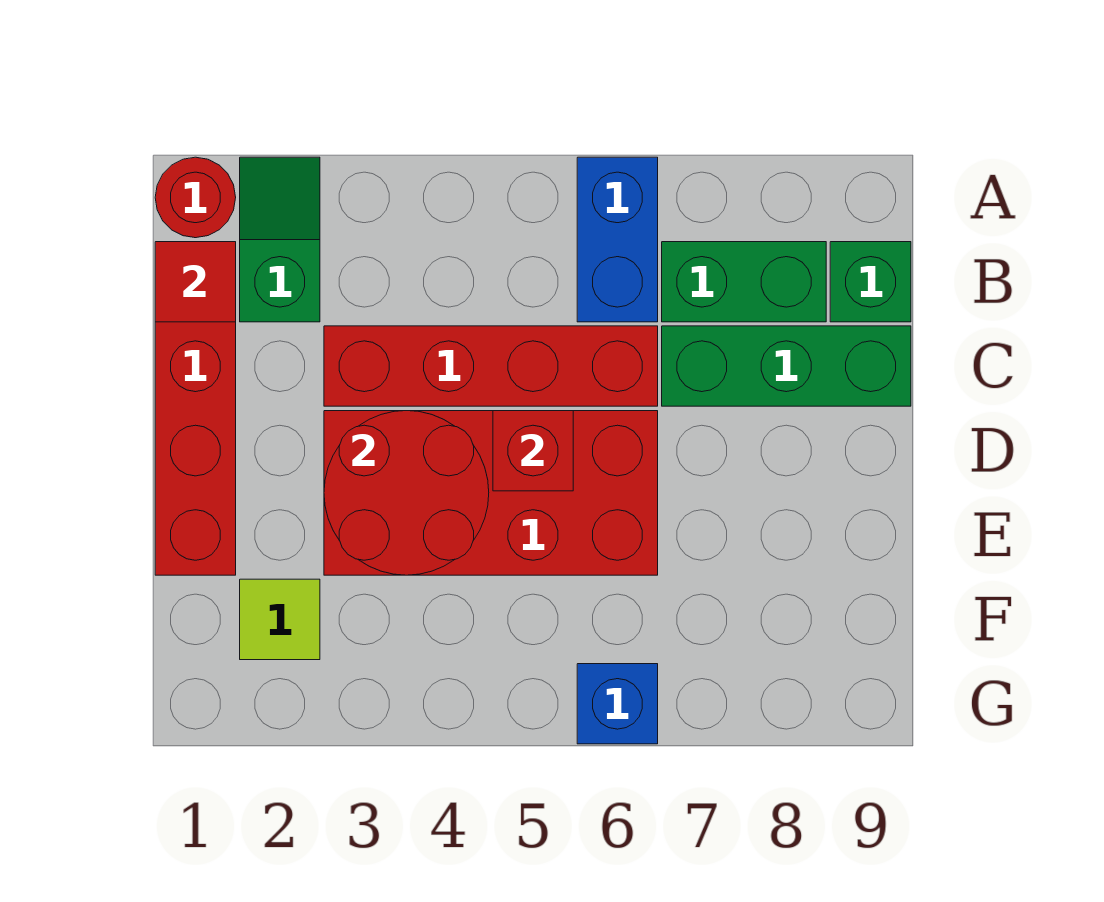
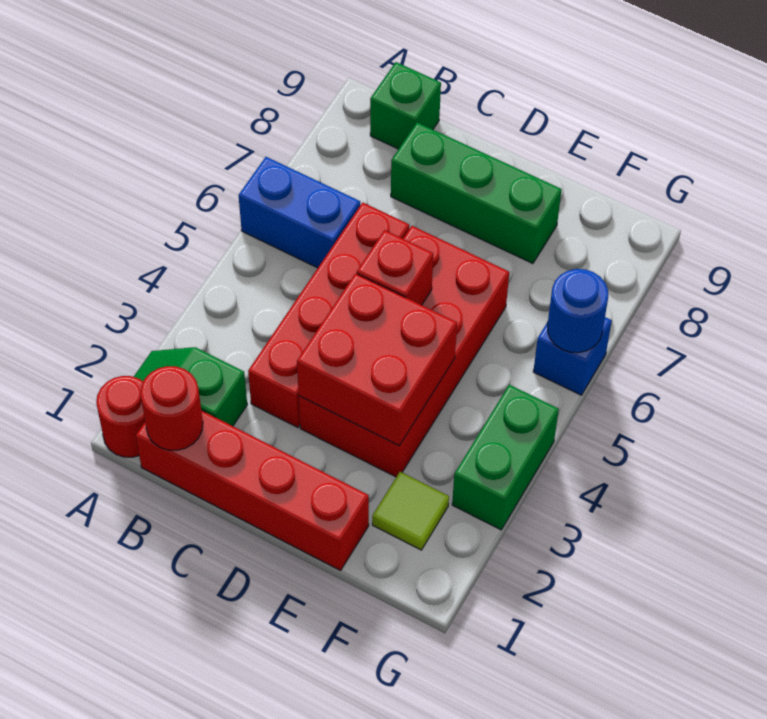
red tile B1 level 2 -> red round brick B1 level 2
green brick B7:B8 level 1 -> green brick G3:G4 level 1
green brick C7:C9 level 1 -> green brick C8:E8 level 1
red round brick D3:E4 level 2 -> red brick D3:E4 level 2
none -> blue round brick G6 level 2

